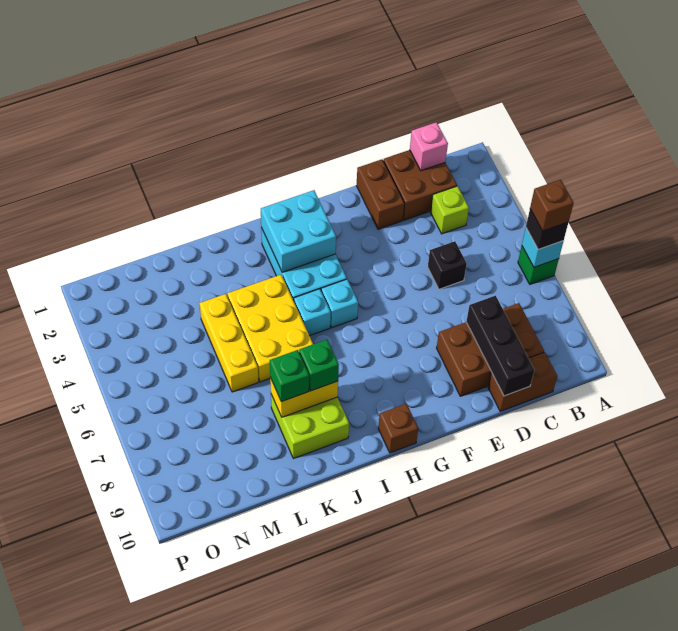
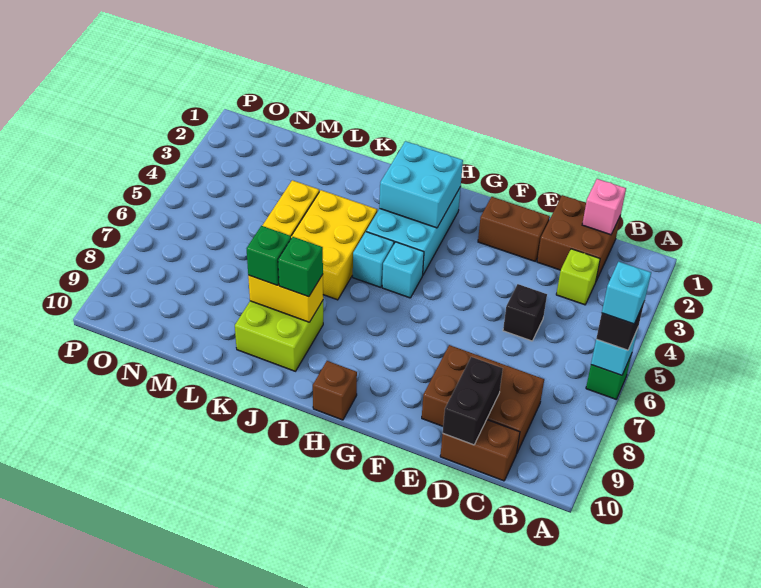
brown brick A6 level 4 -> cyan brick A6 level 4
black brick D8:D10 level 2 -> black brick D9:D10 level 2
brown brick E1:E2 level 1 -> brown brick E2:F2 level 1

